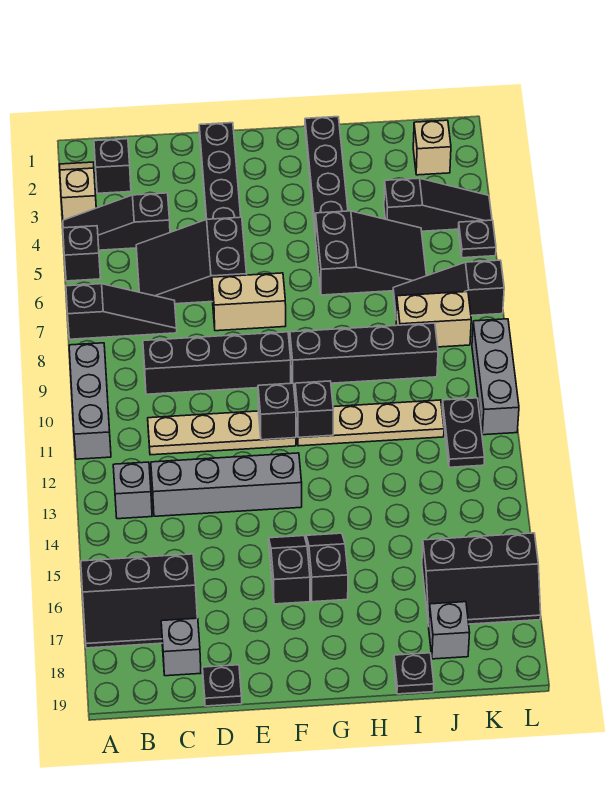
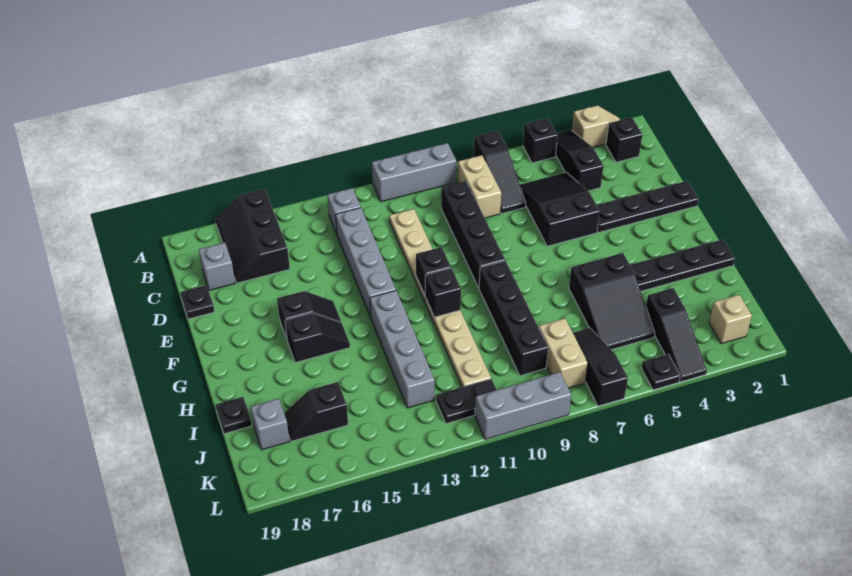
tan brick E7:F7 level 1 -> tan brick B8:C8 level 1
none -> grey brick G13:J13 level 1
black slope J16:L17 level 1 top 16 -> black slope J16:J17 level 1 top 16

